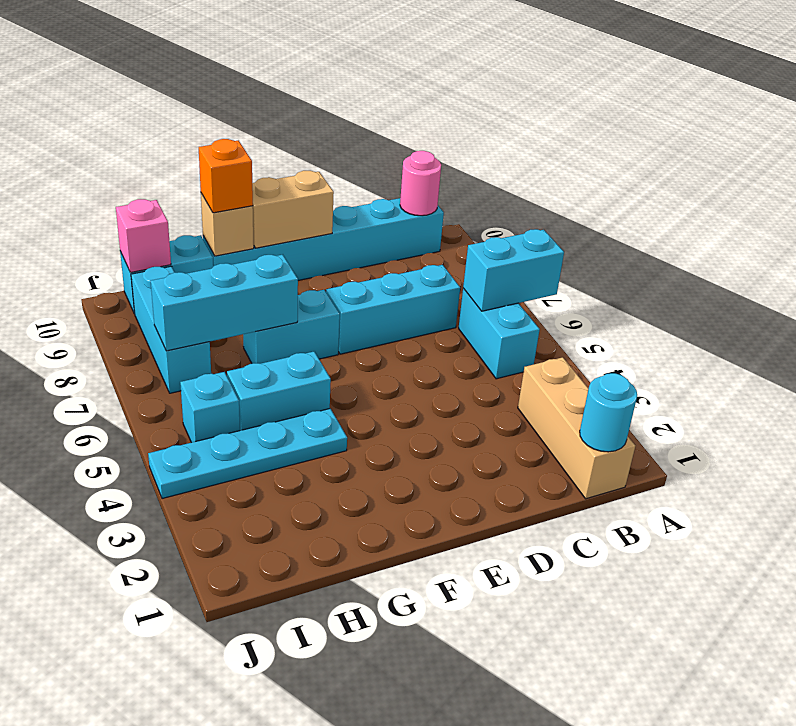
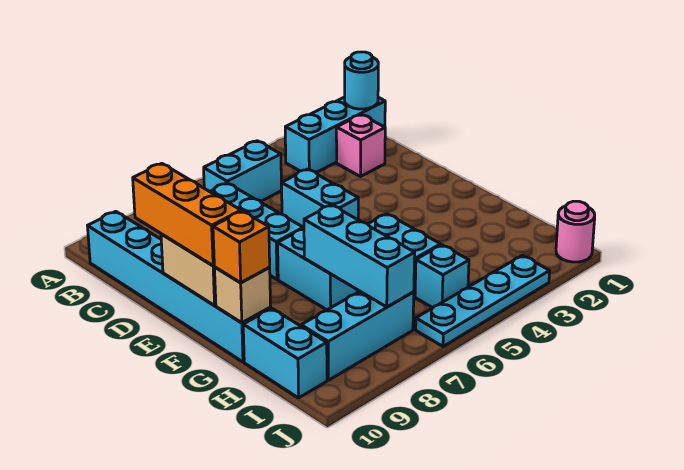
cyan brick A6:B6 level 2 -> cyan brick D5:E5 level 1
tan brick B1:B3 level 1 -> cyan brick B1:B3 level 1
pink round brick B10 level 2 -> pink round brick J1 level 1
none -> orange brick D10:F10 level 3
cyan plate G4:J4 level 1 -> cyan plate J3:J6 level 1
pink brick I10 level 2 -> pink brick C2 level 1

